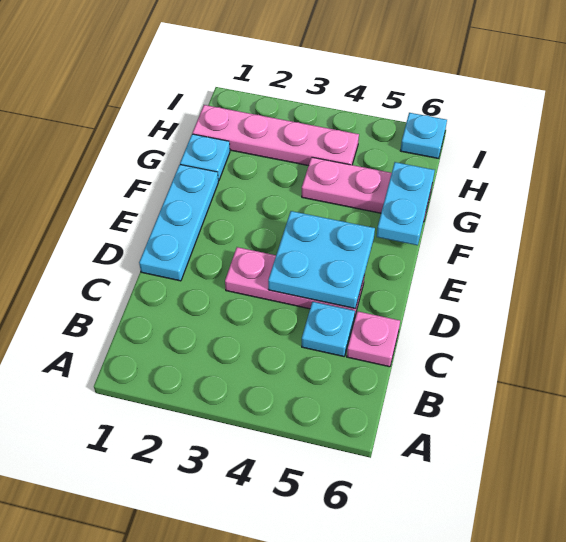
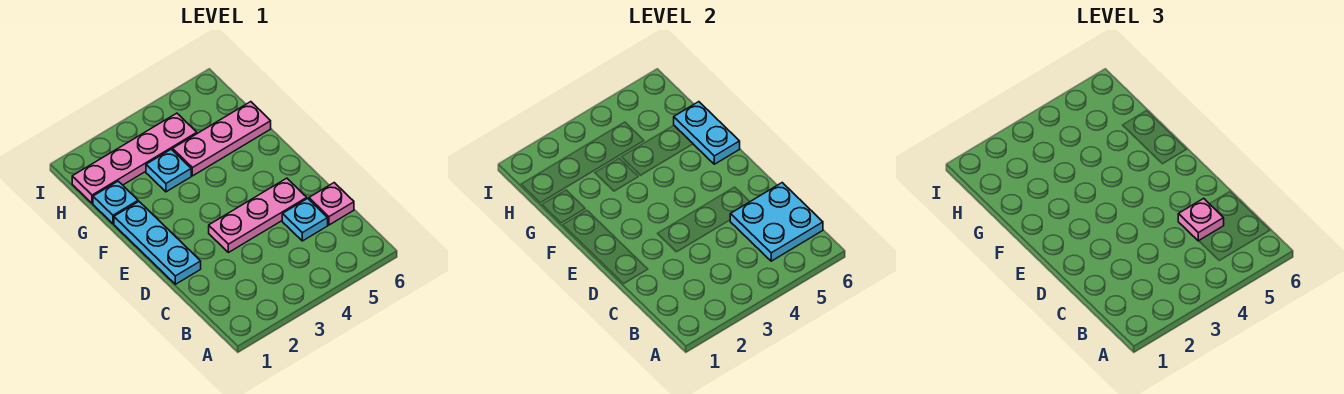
none -> pink plate C5 level 3
cyan plate D4:E5 level 2 -> cyan plate B5:C6 level 2
cyan plate I6 level 1 -> cyan plate G3 level 1

